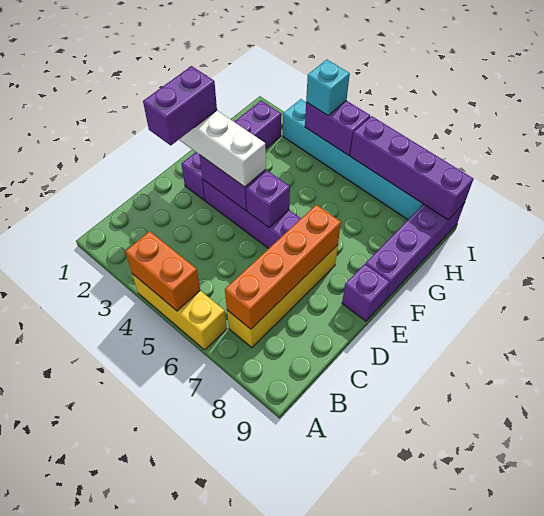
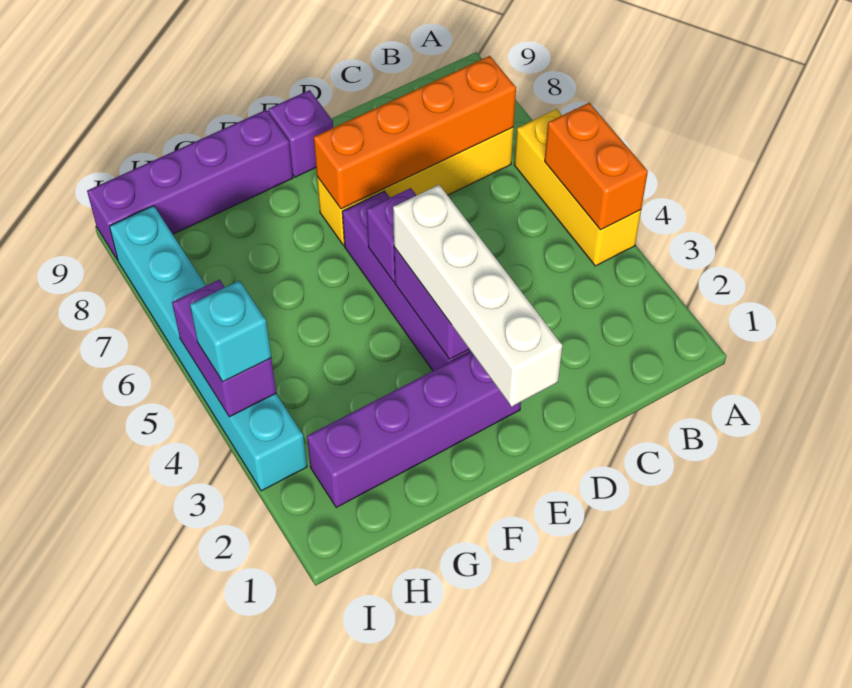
purple brick D2:E2 level 4 -> none
purple brick I6:I9 level 2 -> none

